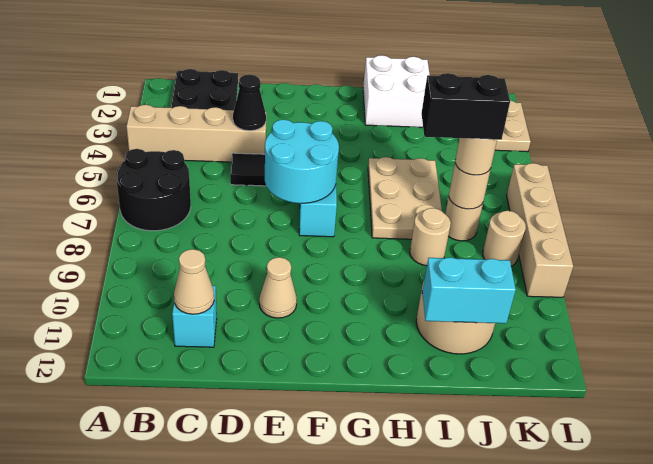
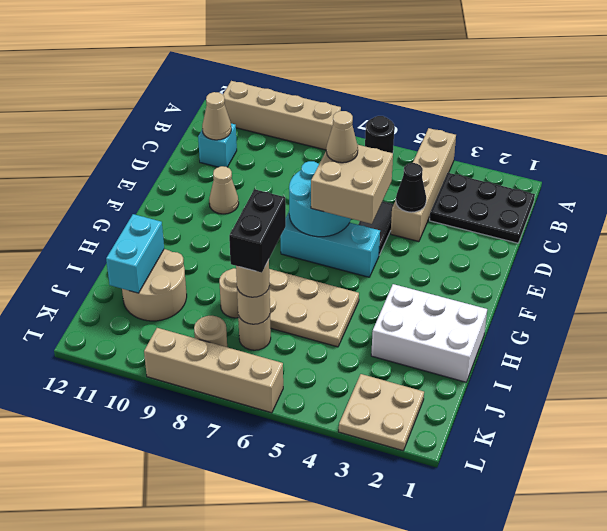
black round brick A6:B7 level 1 -> black round brick A6 level 1
none -> tan brick A8:A11 level 1
none -> tan brick E5:F6 level 3
none -> tan cone E6 level 4
white brick H1:I2 level 1 -> white brick H1:I3 level 1

